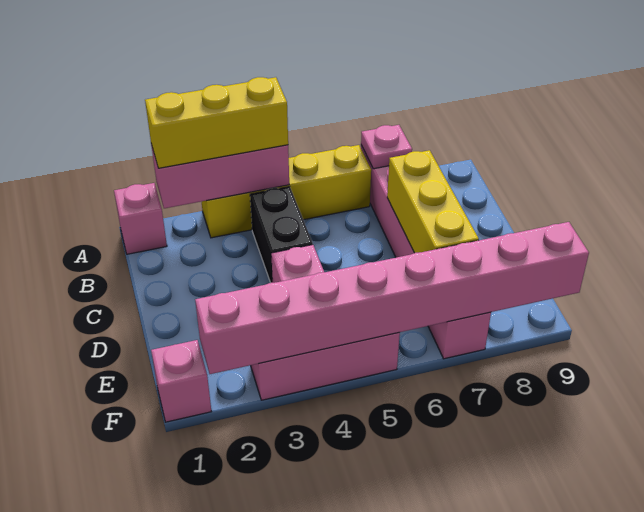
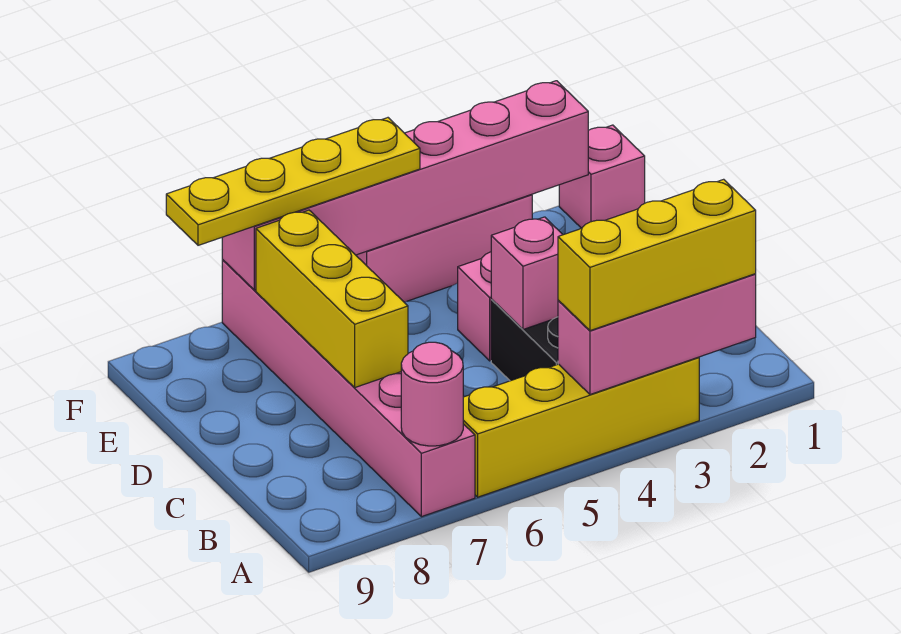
pink brick A1 level 1 -> pink brick C4 level 2
pink plate A7 level 2 -> pink round brick A7 level 2
pink brick F2:F9 level 2 -> pink brick F2:F7 level 2
none -> yellow plate F5:F8 level 3

